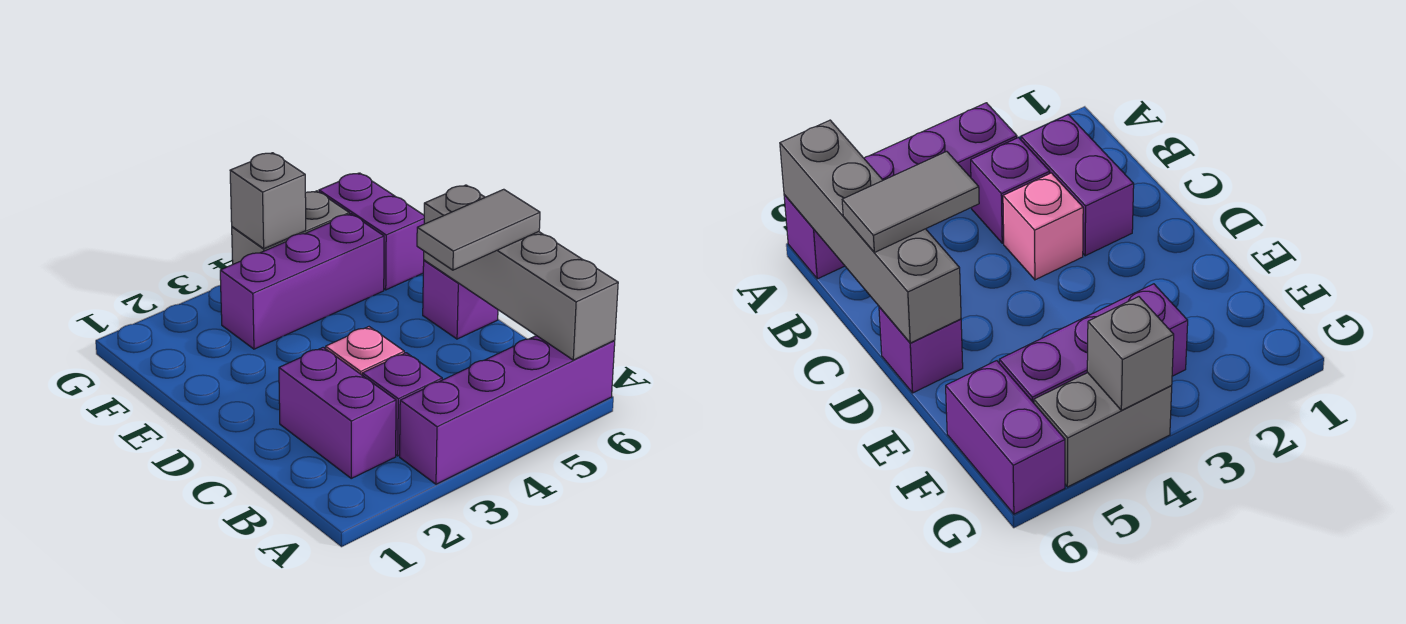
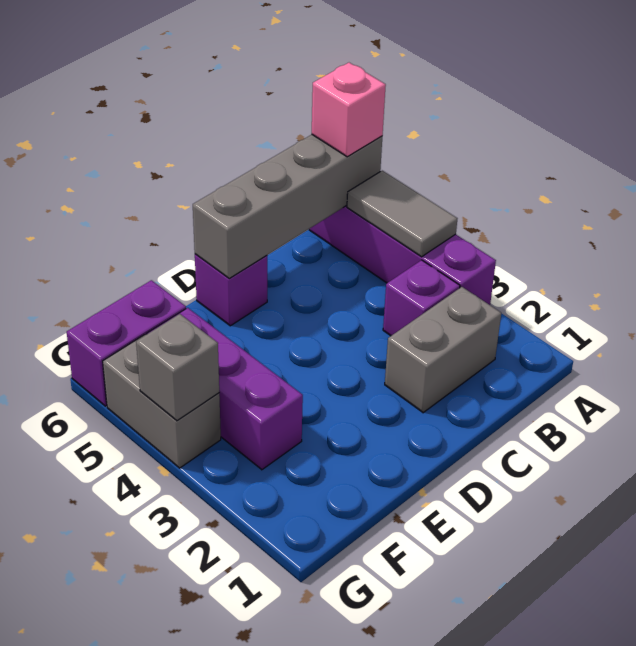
purple brick B2:C2 level 1 -> grey brick B2:C2 level 1
pink brick C3 level 1 -> pink brick A6 level 3
grey tile C5:C6 level 3 -> grey tile A4:A5 level 2

